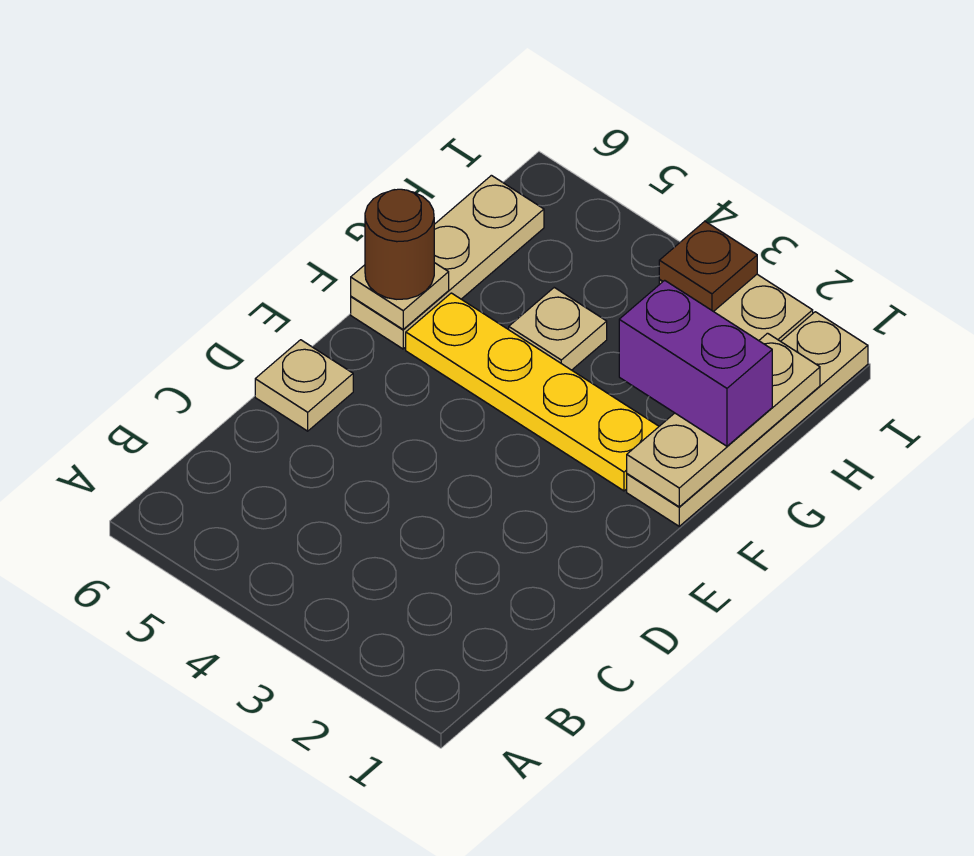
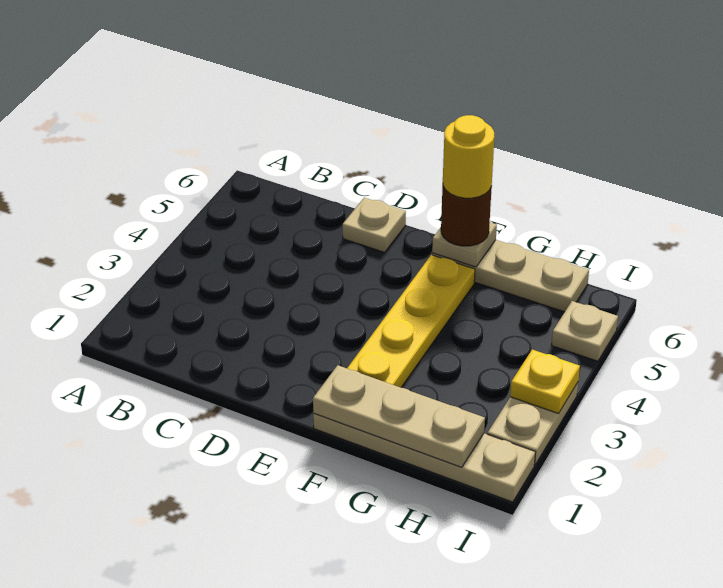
none -> yellow round brick F6 level 4
purple brick G1:G2 level 3 -> none
tan plate G4 level 1 -> tan plate I5 level 1
brown plate I3 level 2 -> yellow plate I3 level 2

